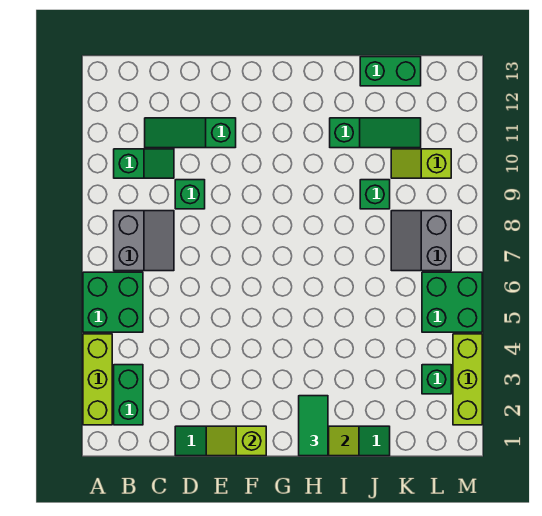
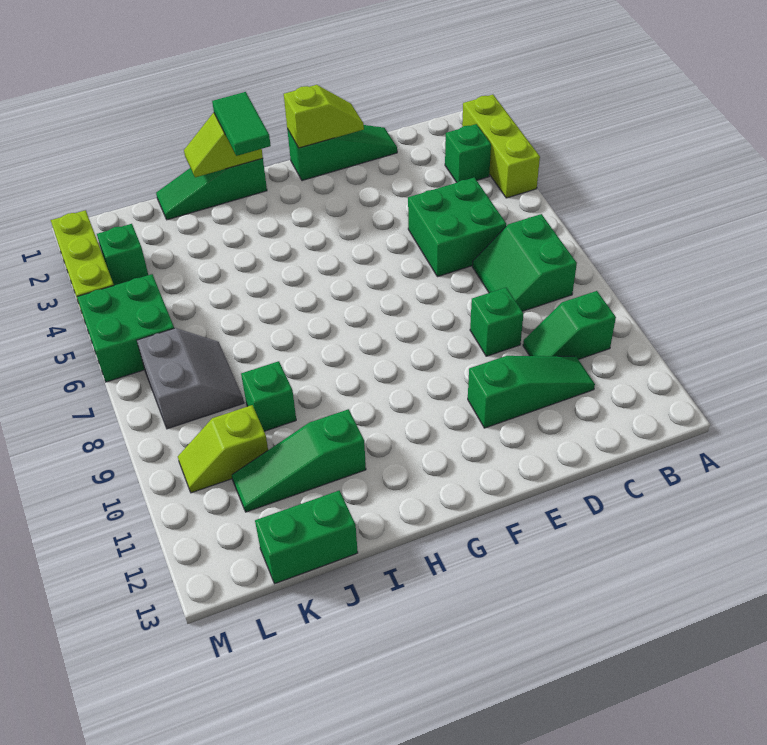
green brick A5:B6 level 1 -> green brick C5:D6 level 1
green brick B2:B3 level 1 -> green brick B3 level 1
grey slope B7:C8 level 1 top B -> green slope B7:C8 level 1 top B
lime slope K10:L10 level 1 top L -> lime slope K10:L10 level 1 top K

